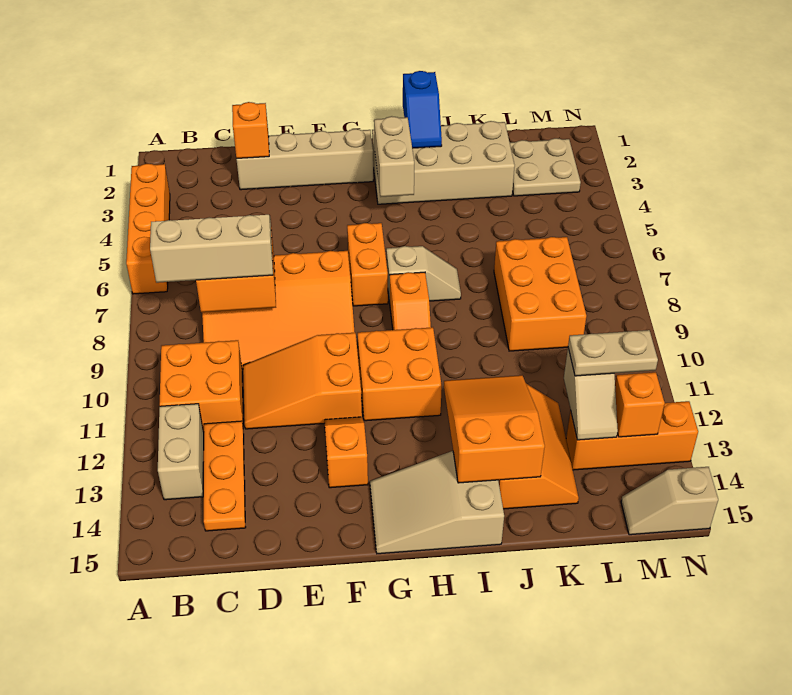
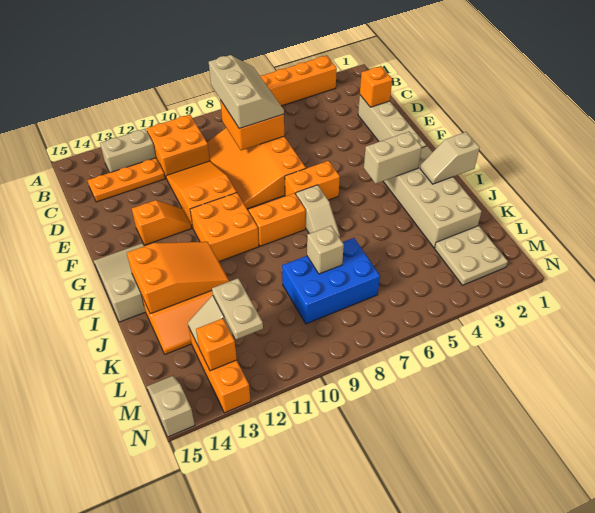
orange slope H8:H9 level 1 top 8 -> orange brick H8:H9 level 1
blue slope I1:I2 level 2 top 1 -> tan slope I1:I2 level 2 top 1
orange brick K7:L9 level 1 -> blue brick K7:L9 level 1
none -> tan brick K8 level 2

